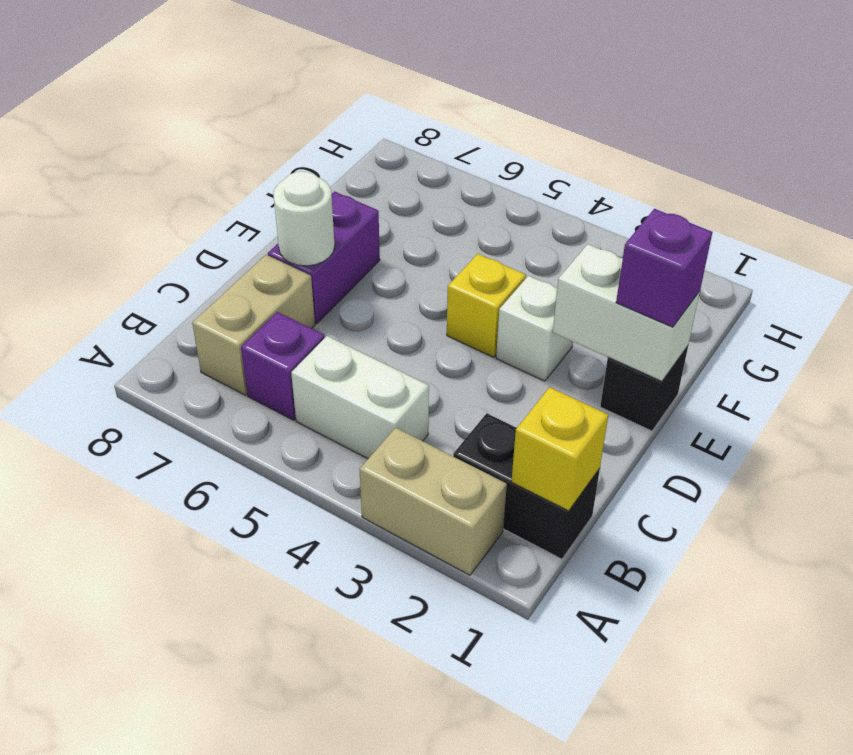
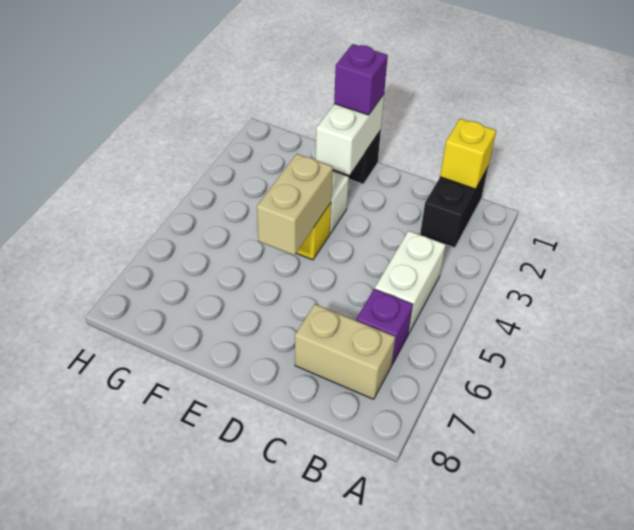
tan brick A2:A3 level 1 -> tan brick E4:E5 level 2
purple brick D7:E7 level 1 -> none
white round brick D7 level 2 -> none

